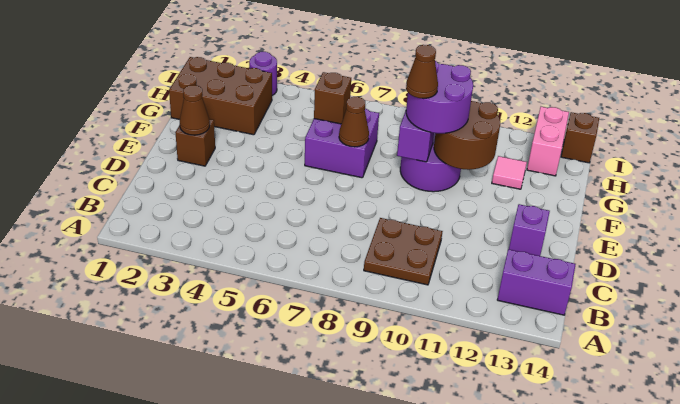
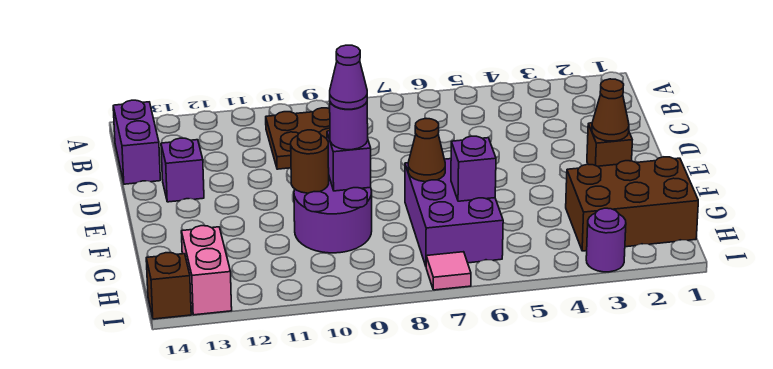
purple brick B13:B14 level 1 -> purple brick B14:C14 level 1
purple brick F6:G7 level 1 -> purple brick F6:H7 level 1
purple round brick F9:G10 level 3 -> purple round brick F9 level 3
brown cone F9 level 4 -> purple cone F9 level 4
brown round brick F10:G11 level 2 -> brown round brick F10 level 2
brown brick G6 level 2 -> purple brick G6 level 2
pink tile G12 level 1 -> pink tile I7 level 1

